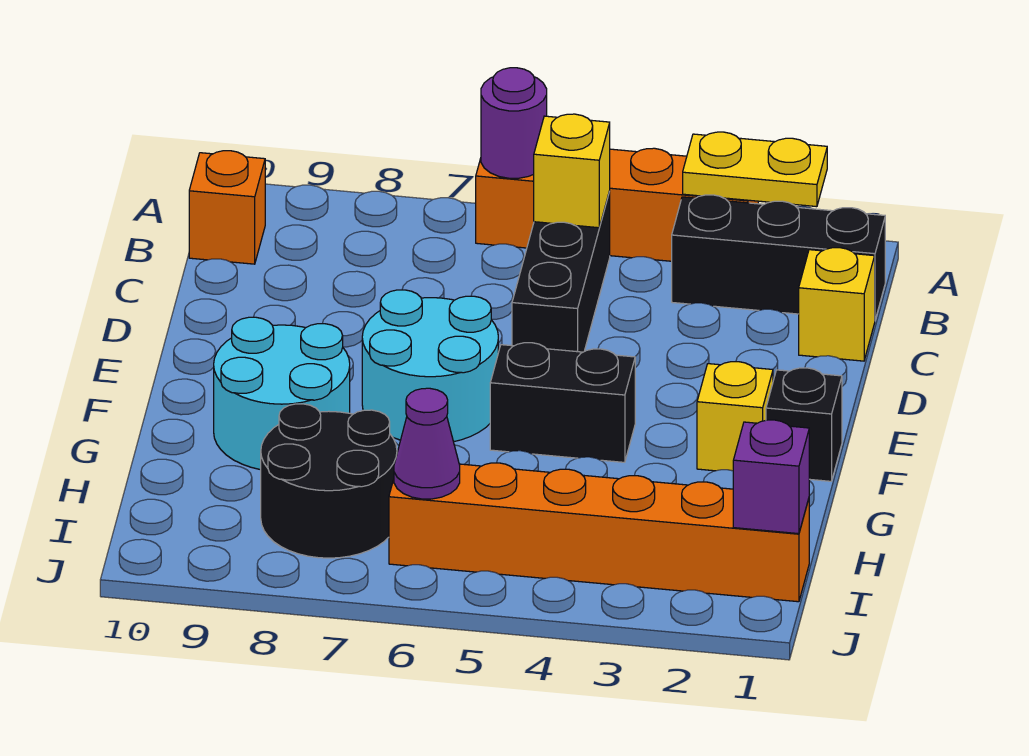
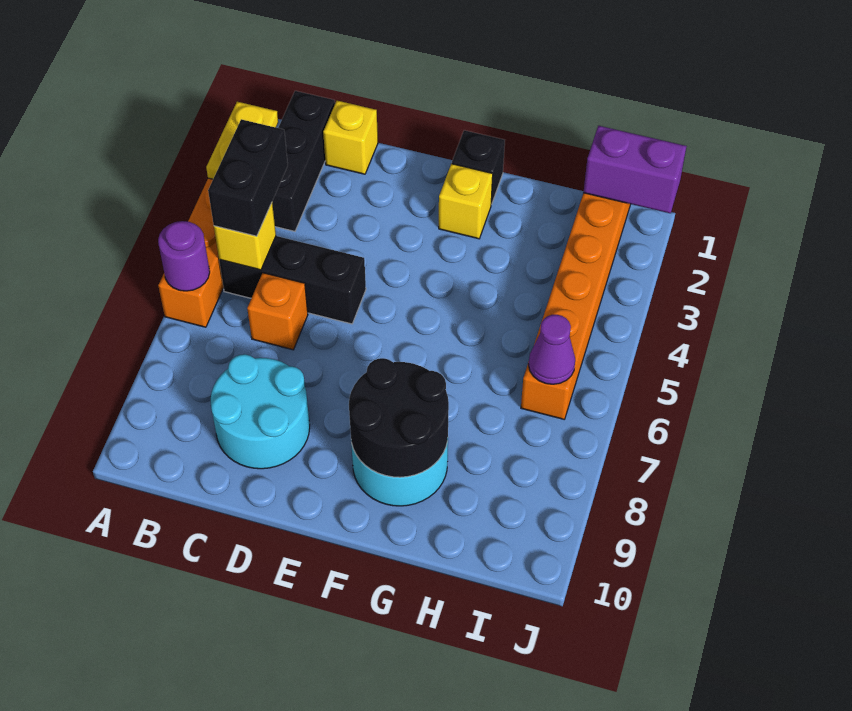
orange brick B10 level 1 -> orange brick C6 level 1
cyan round brick E6:F7 level 1 -> cyan round brick C8:D9 level 1
black brick F4:F5 level 1 -> black brick B4:B5 level 3
black round brick H7:I8 level 1 -> black round brick F8:G9 level 2
purple brick I1 level 2 -> purple brick I1:J1 level 2

